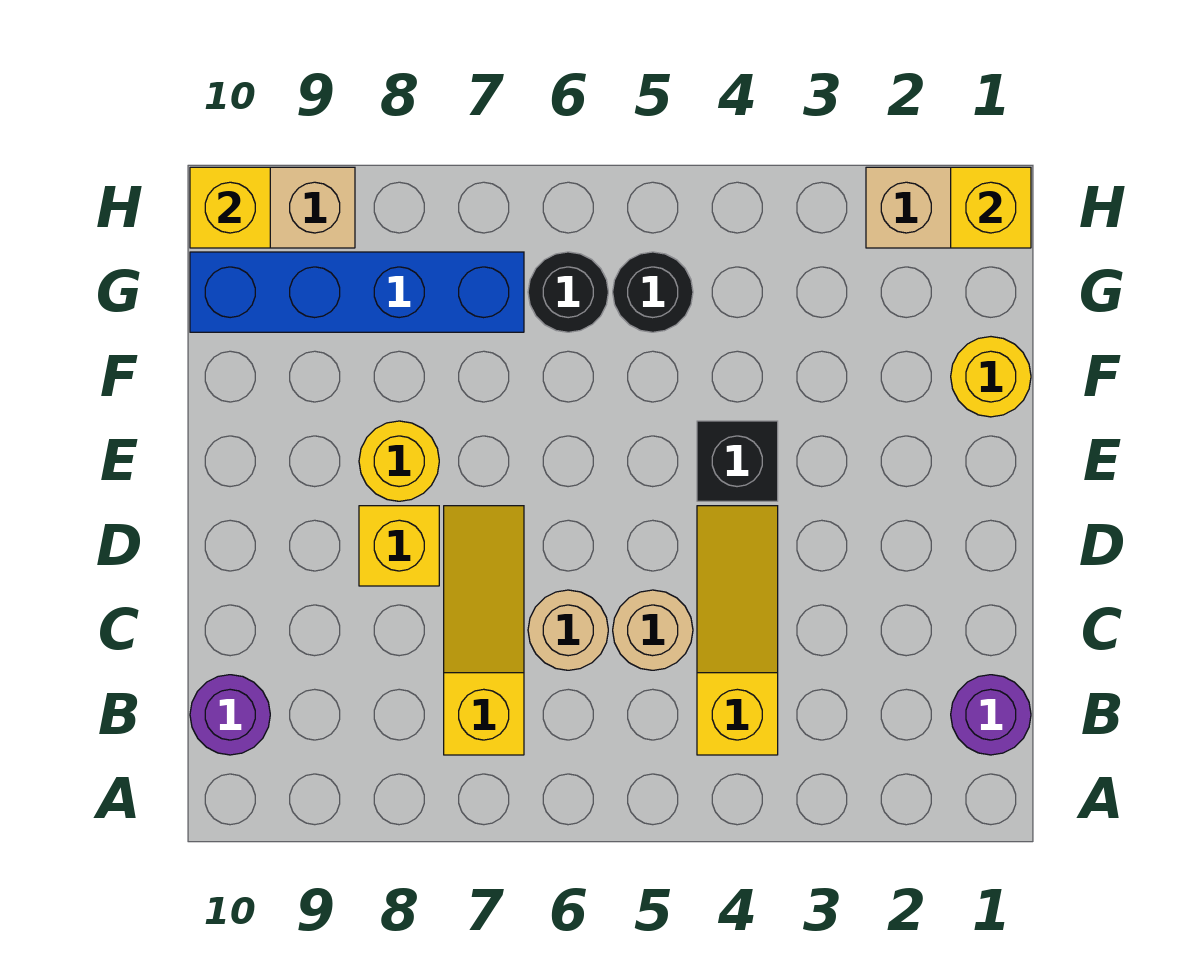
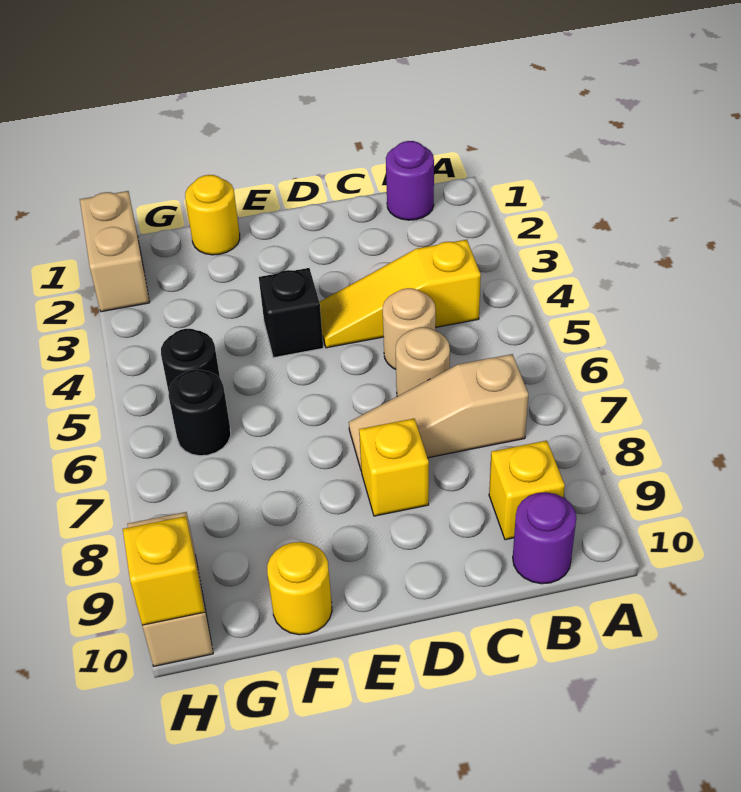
yellow slope B7:D7 level 1 top B -> tan slope B7:D7 level 1 top B
yellow round brick E8 level 1 -> yellow round brick F10 level 1
blue brick G7:G10 level 1 -> none
yellow brick H1 level 2 -> yellow brick B9 level 1

